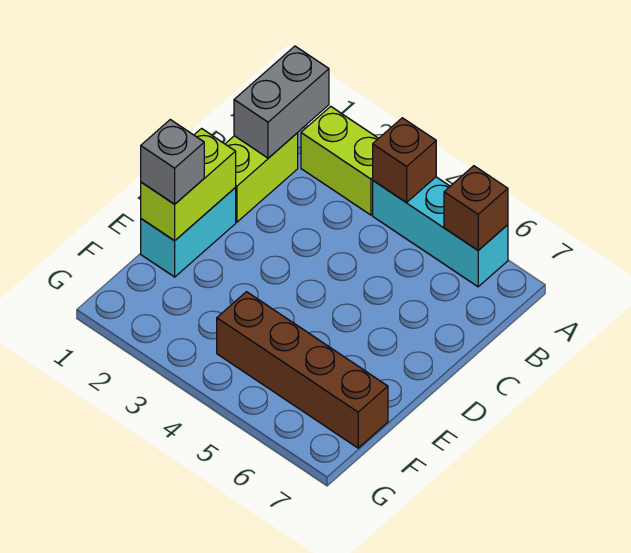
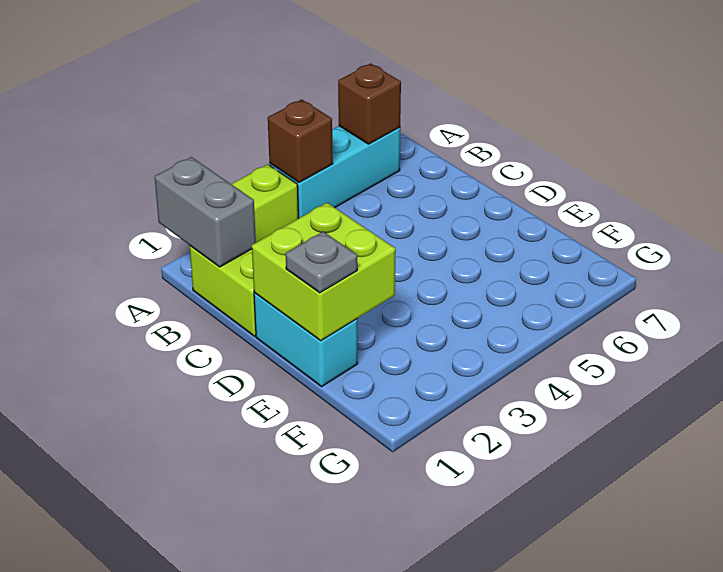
lime brick D1:E1 level 2 -> lime brick D1:E2 level 2
grey brick E1 level 3 -> grey plate E1 level 3
brown brick F4:F7 level 1 -> none

